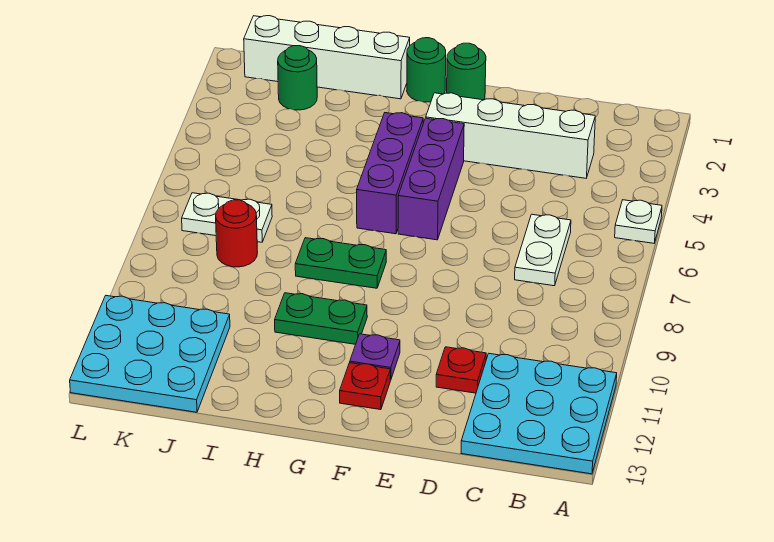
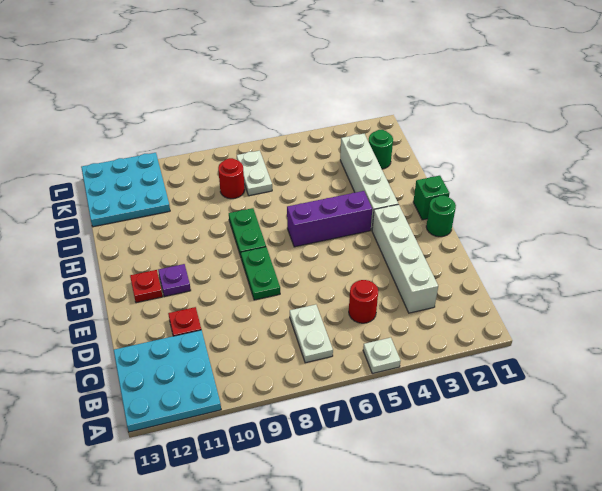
none -> red round brick C5 level 1
white plate C6:C7 level 1 -> white plate B7:C7 level 1
purple brick F4:F6 level 1 -> none
green round brick G1 level 1 -> green brick G1 level 1
green plate G10:H10 level 1 -> green plate E8:F8 level 1
white brick H1:K1 level 1 -> white brick G3:J3 level 1

